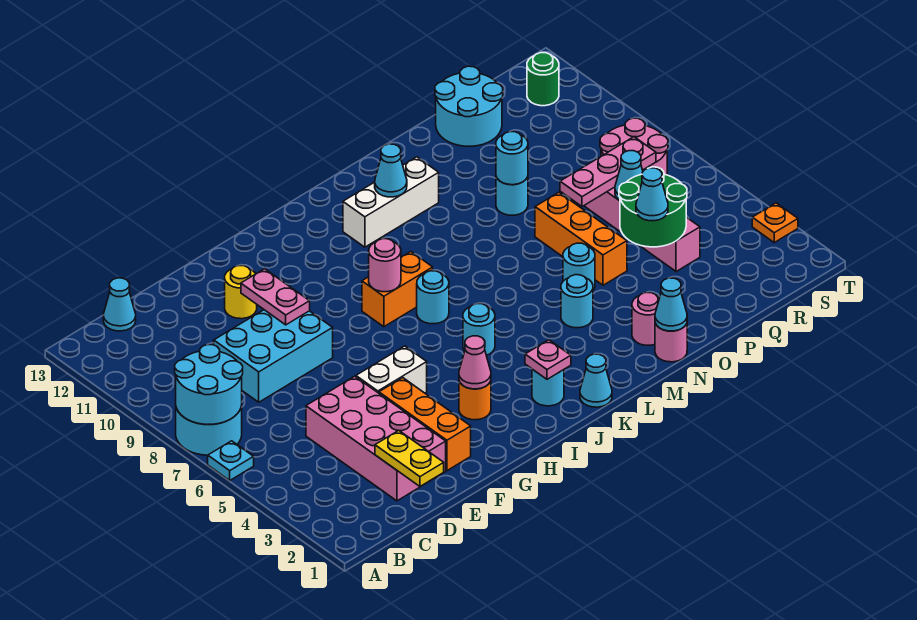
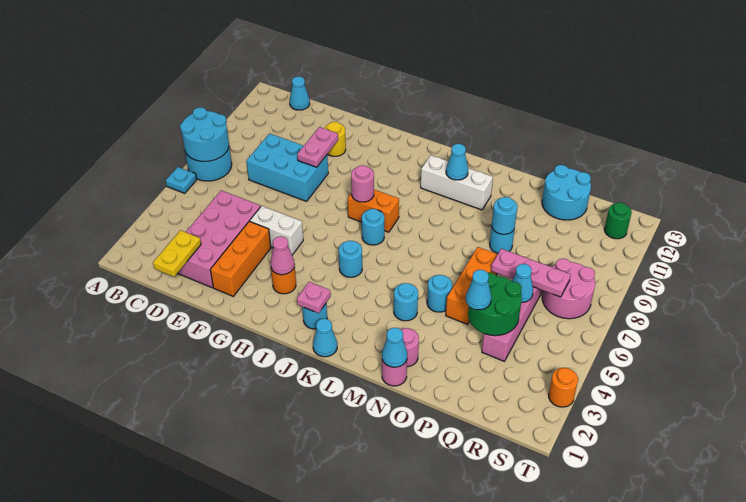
orange plate T3 level 1 -> orange round brick T3 level 1

